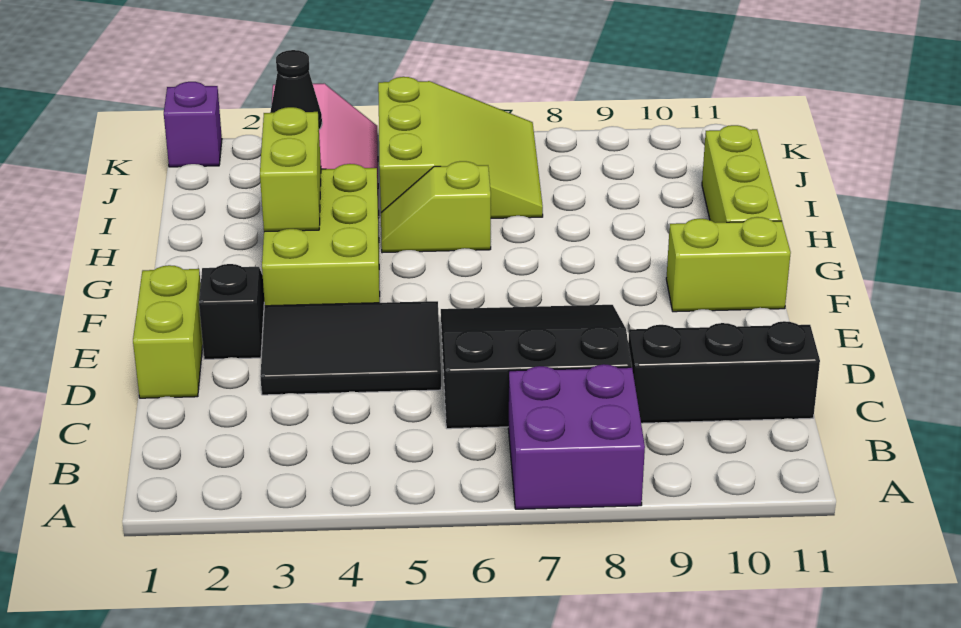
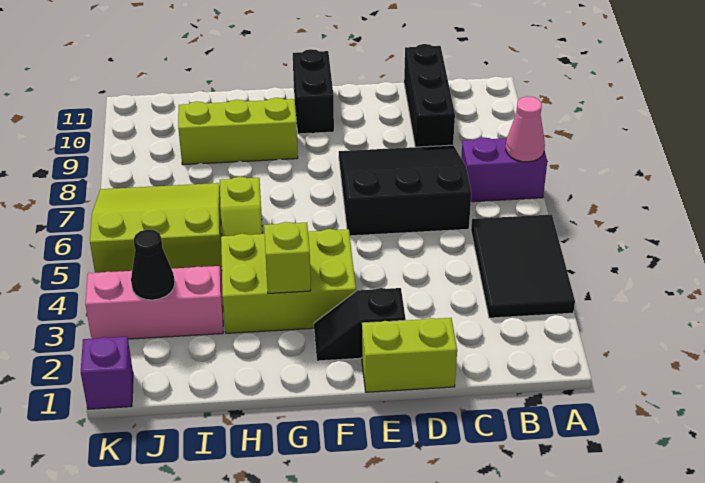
purple brick A7:B8 level 1 -> purple brick A7:B7 level 1
none -> pink cone A7 level 2
black slope C6:E8 level 1 top C -> black slope C6:E8 level 1 top 6
black tile D3:E5 level 1 -> black tile A3:B5 level 1
lime brick F10:F11 level 1 -> black brick F10:F11 level 1
lime brick G3:H3 level 2 -> lime brick G3 level 2
lime brick G11:I11 level 1 -> lime brick G9:I9 level 1

